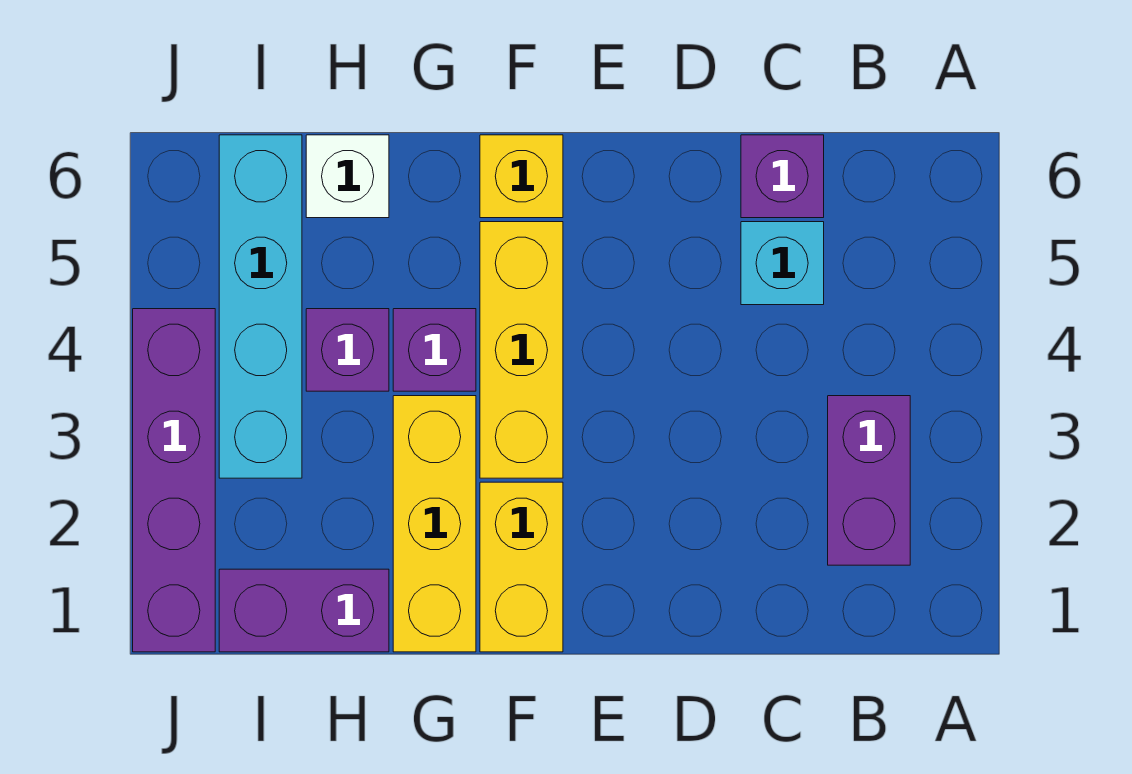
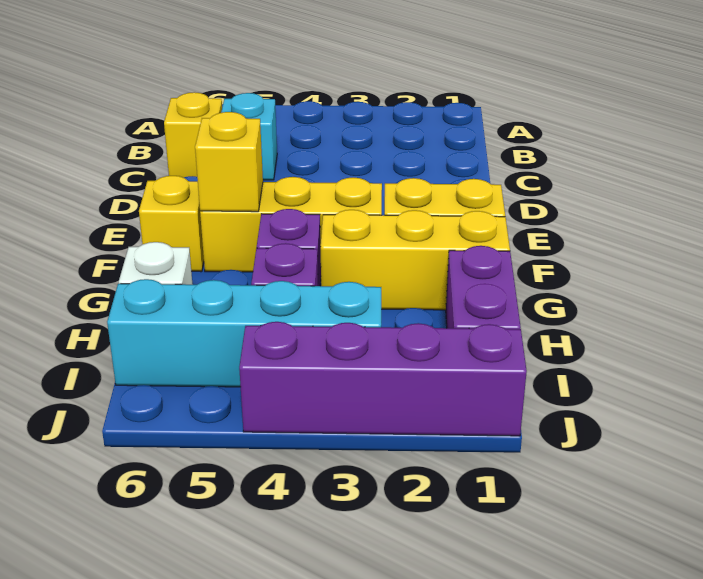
purple brick B2:B3 level 1 -> none
purple brick C6 level 1 -> yellow brick C6 level 1
none -> yellow brick F5 level 2

